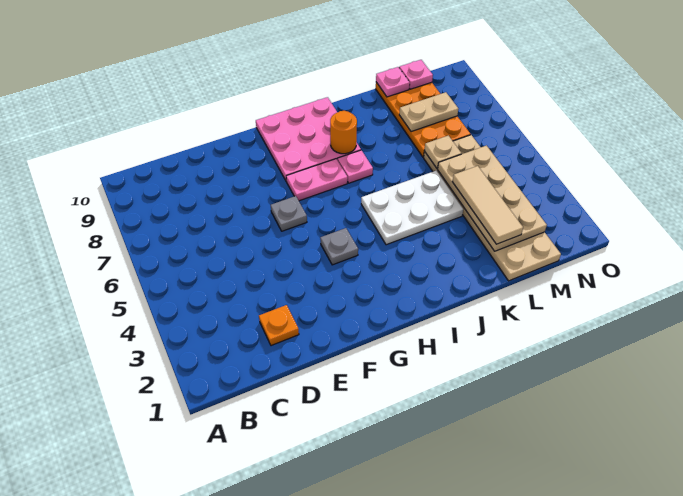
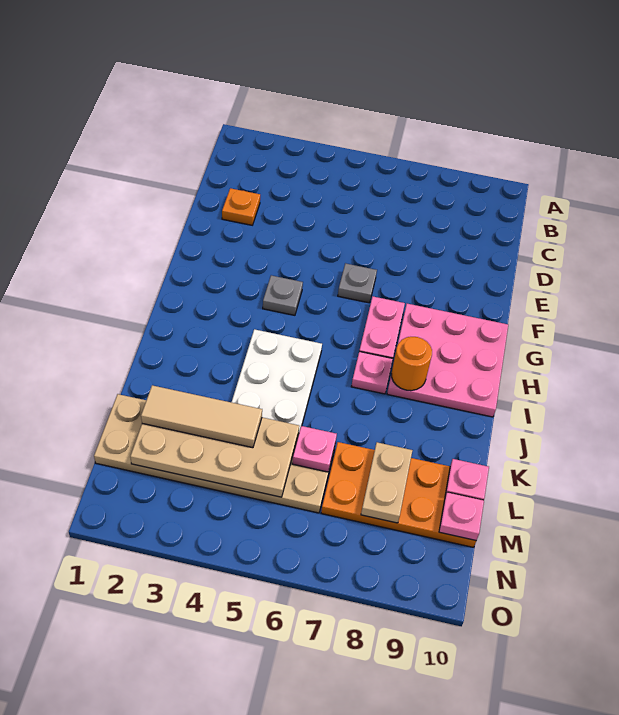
tan plate L6 level 2 -> pink plate L6 level 2

